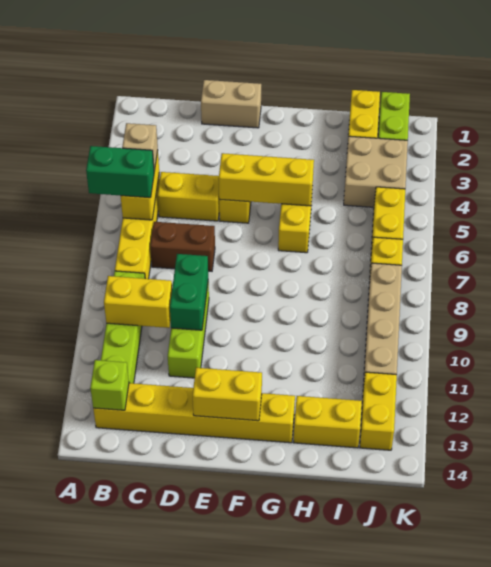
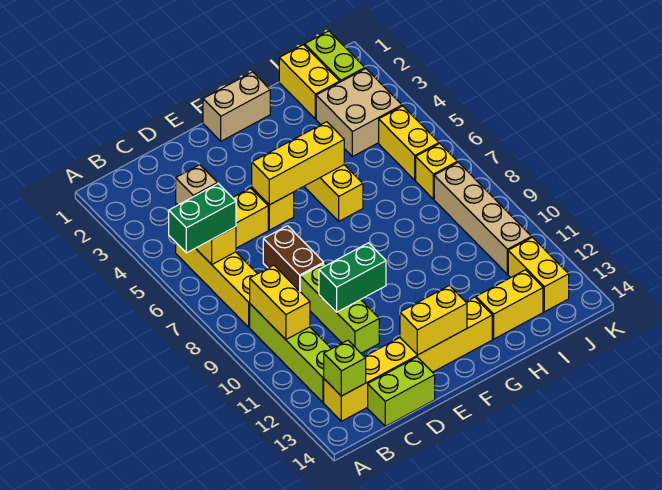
yellow brick B10:C10 level 2 -> yellow brick B9:B10 level 2
brown brick C7:D7 level 1 -> brown brick D7:D8 level 1
none -> lime brick C14:D14 level 1
tan brick D1:E1 level 1 -> tan brick F1:G1 level 1
green brick D9:D10 level 2 -> green brick D10:E10 level 2

